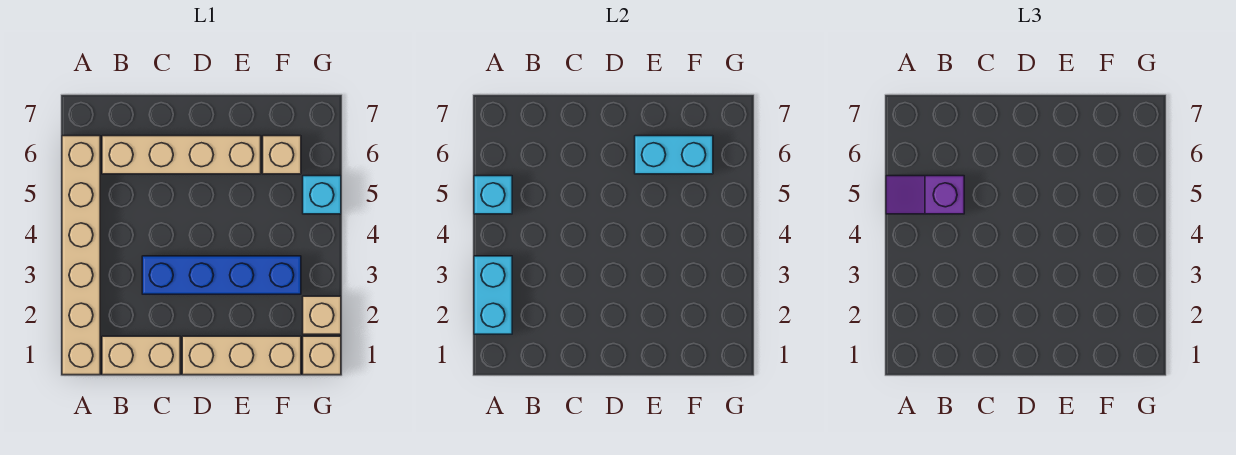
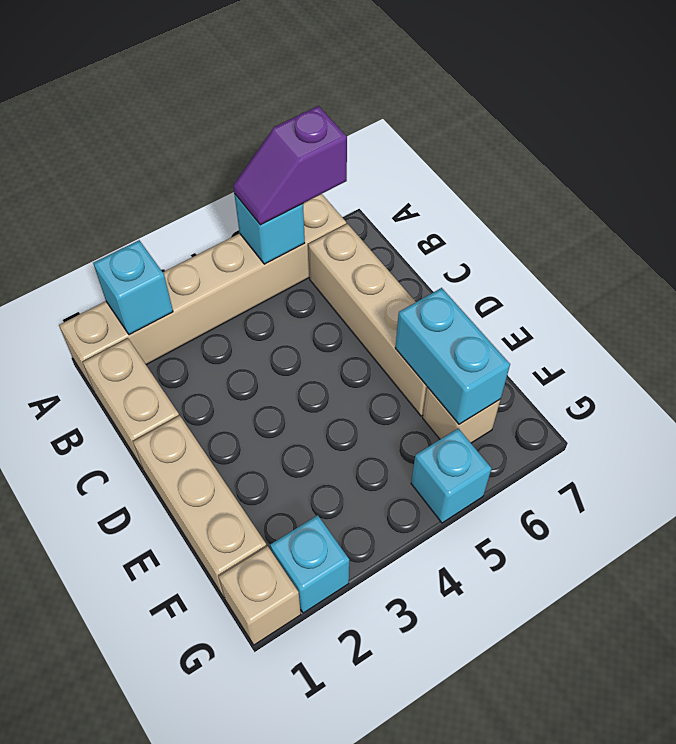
cyan brick A2:A3 level 2 -> cyan brick A2 level 2
purple slope A5:B5 level 3 top B -> purple slope A5:A6 level 3 top 6
blue brick C3:F3 level 1 -> none
tan brick G2 level 1 -> cyan brick G2 level 1

